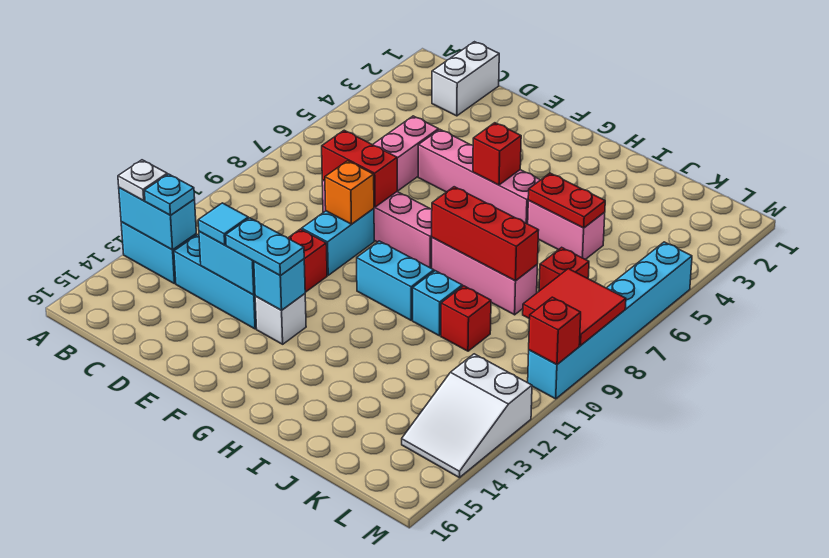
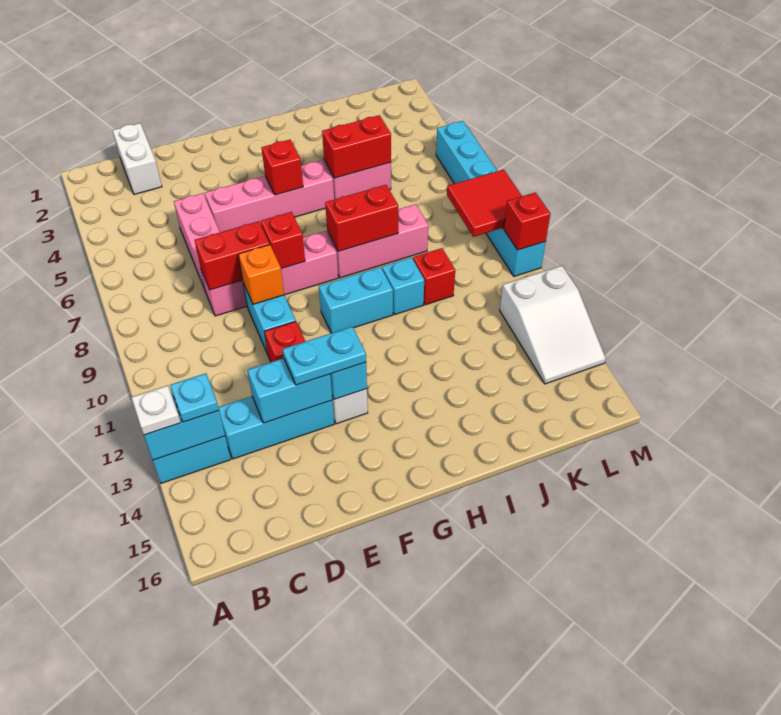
cyan tile D13 level 3 -> none
red brick H8:J8 level 2 -> red brick H8:I8 level 2
red plate I5:J5 level 2 -> red brick I5:J5 level 2
red brick K7 level 1 -> red brick F8 level 2

